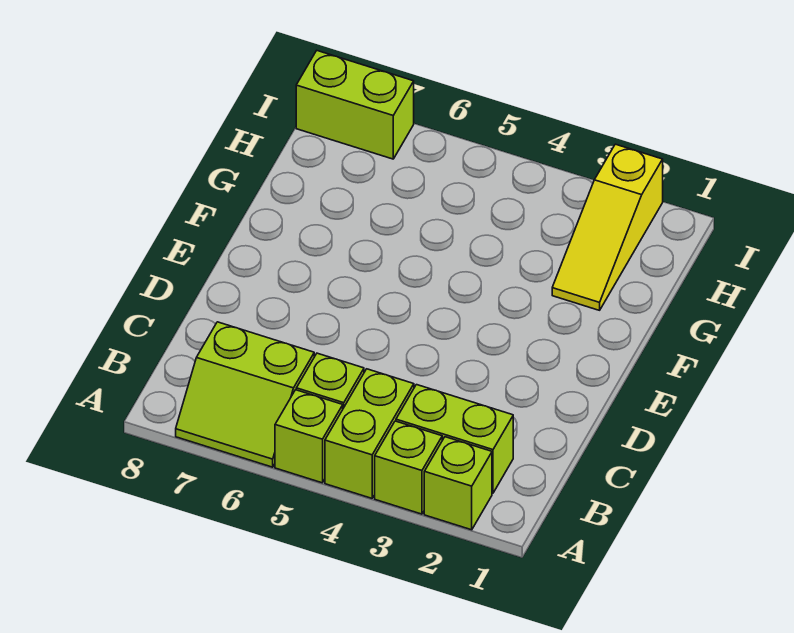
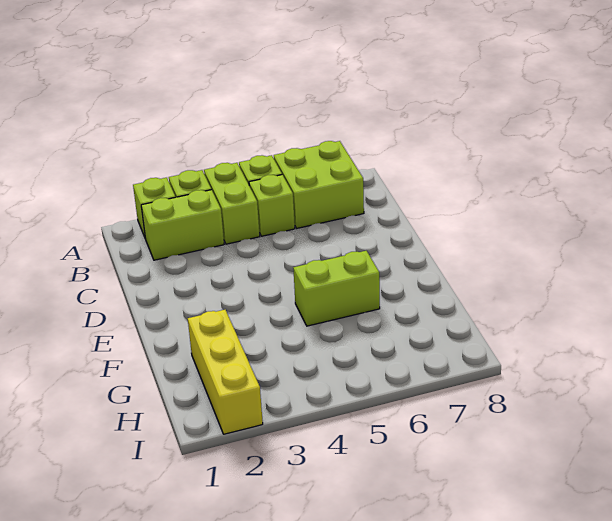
lime slope A6:B7 level 1 top B -> lime brick A6:B7 level 1
yellow slope G2:I2 level 1 top I -> yellow brick G2:I2 level 1
lime brick I7:I8 level 1 -> lime brick F5:F6 level 1

